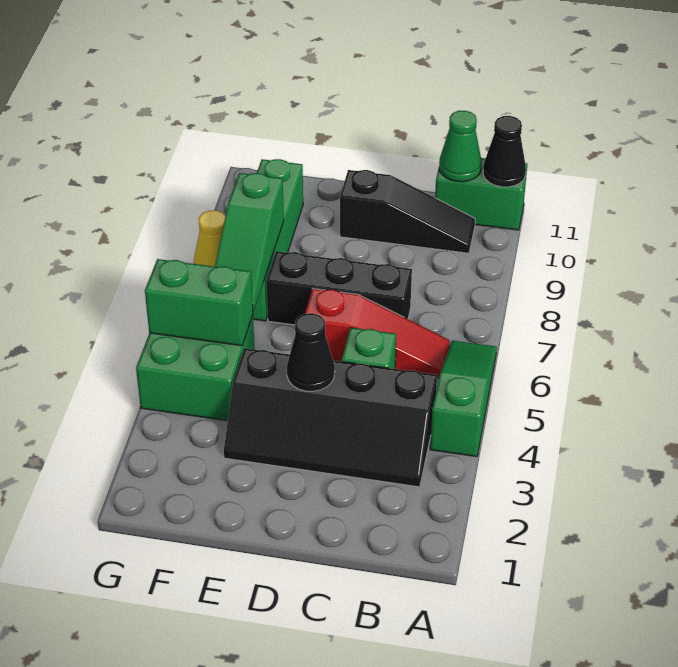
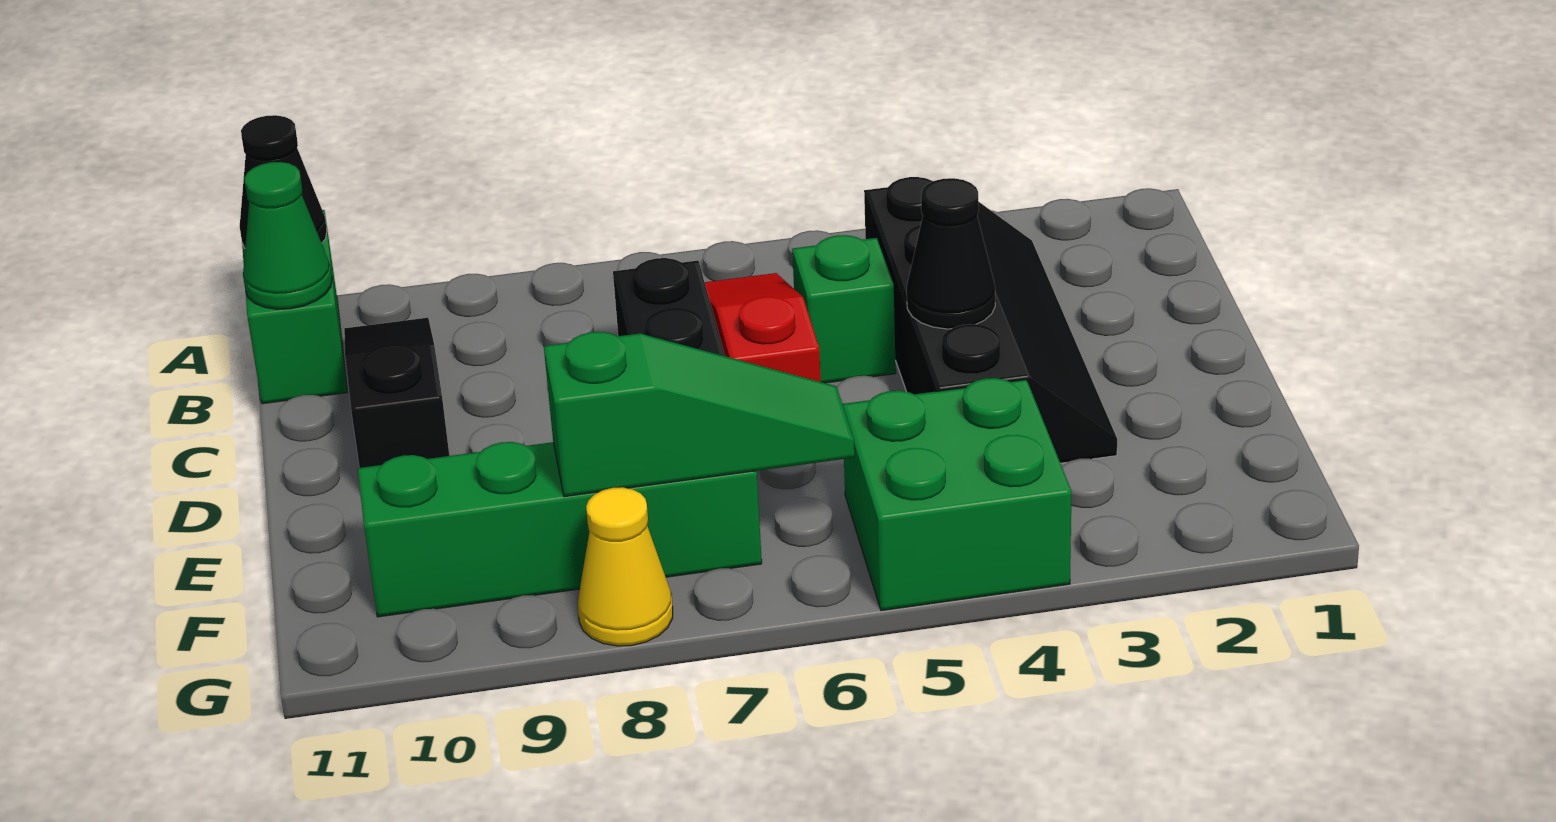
green slope A4:A6 level 1 top 4 -> none
green brick F5:G5 level 2 -> none

